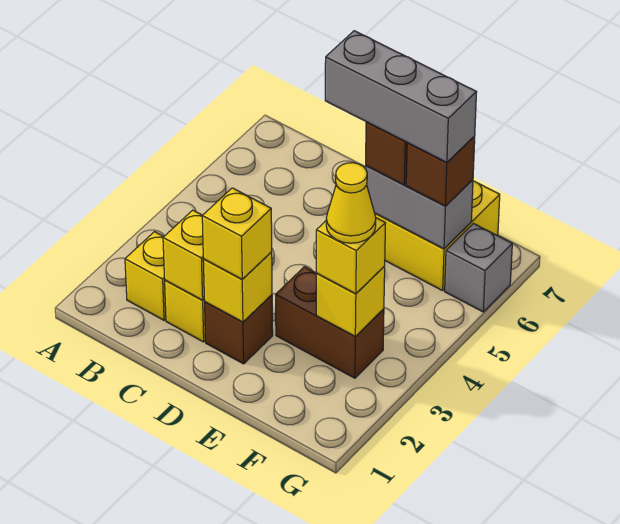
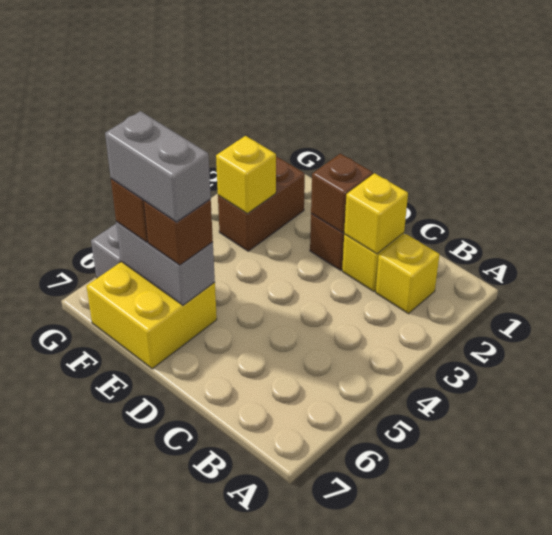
yellow brick D2 level 2 -> brown brick D2 level 2
yellow brick D2 level 3 -> none
grey brick D6:F6 level 4 -> grey brick E6:F6 level 4
brown brick E3:F3 level 1 -> brown brick F2:F3 level 1
yellow brick F3 level 3 -> none
yellow cone F3 level 4 -> none

